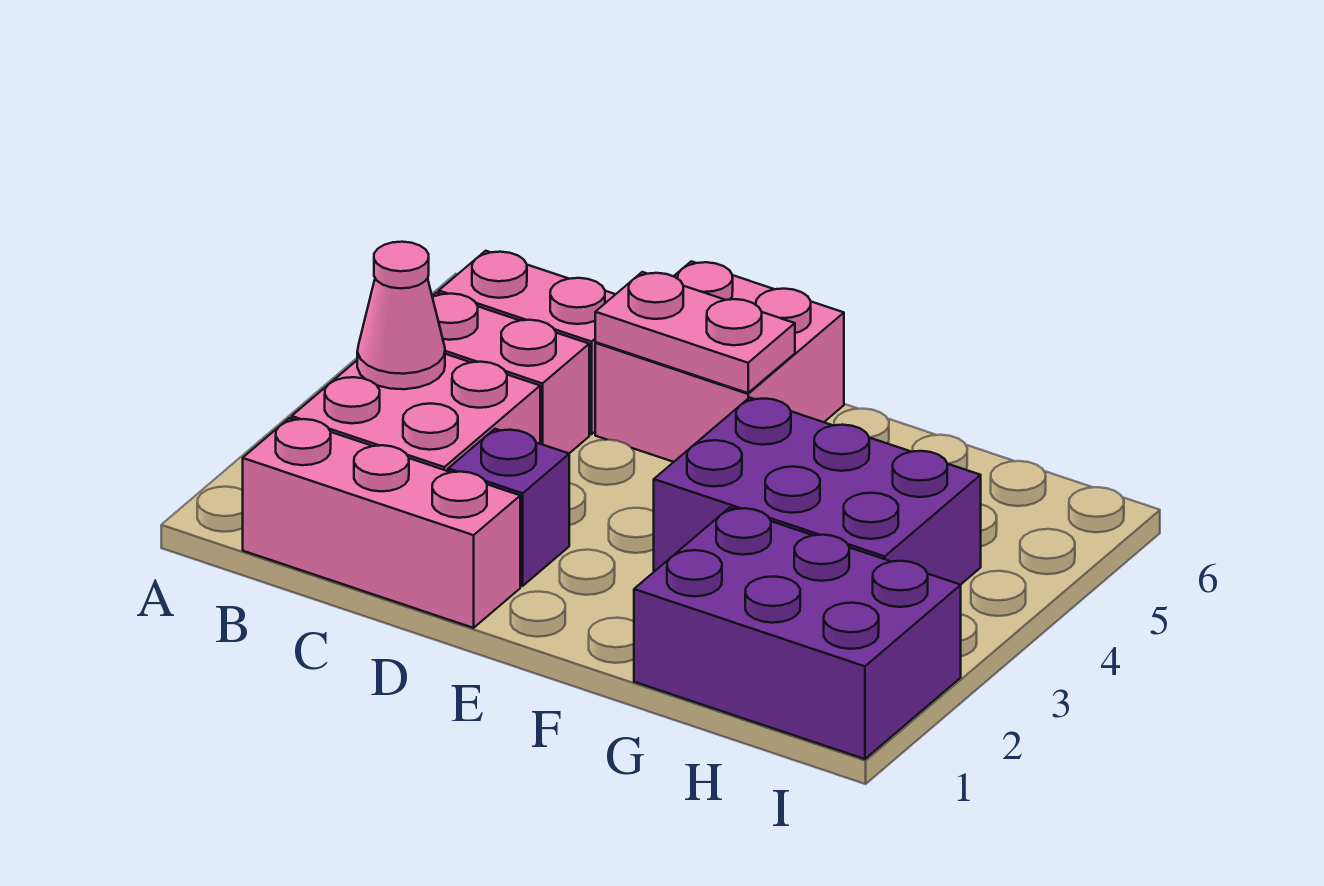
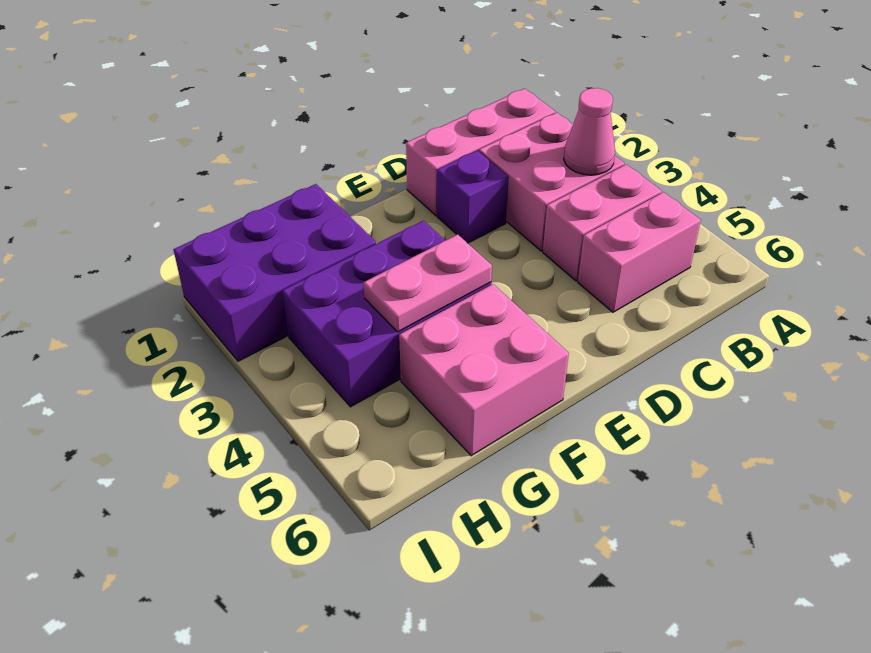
pink brick D5:E6 level 1 -> pink brick F5:G6 level 1
pink plate D5:E5 level 2 -> pink plate F4:G4 level 2

